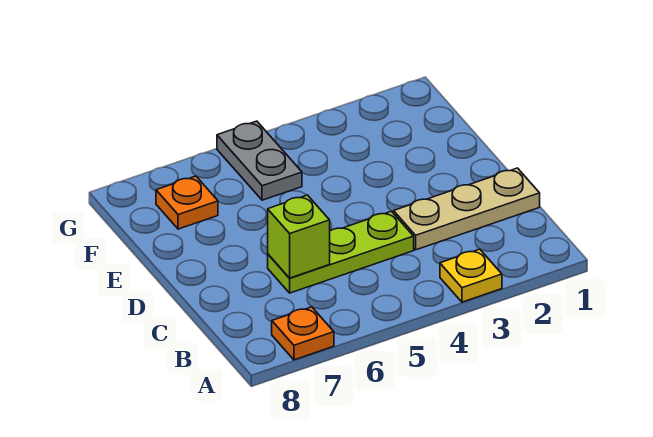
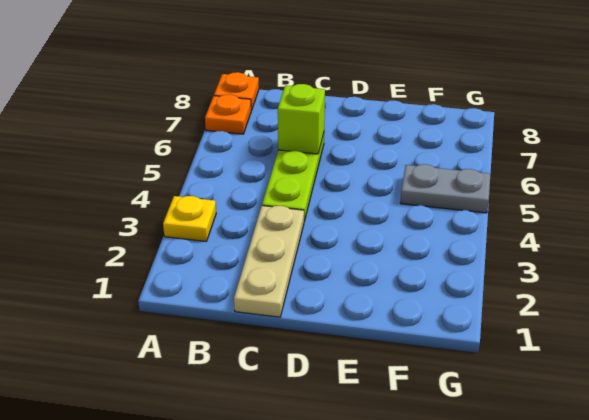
orange plate F7 level 1 -> orange plate A8 level 1

